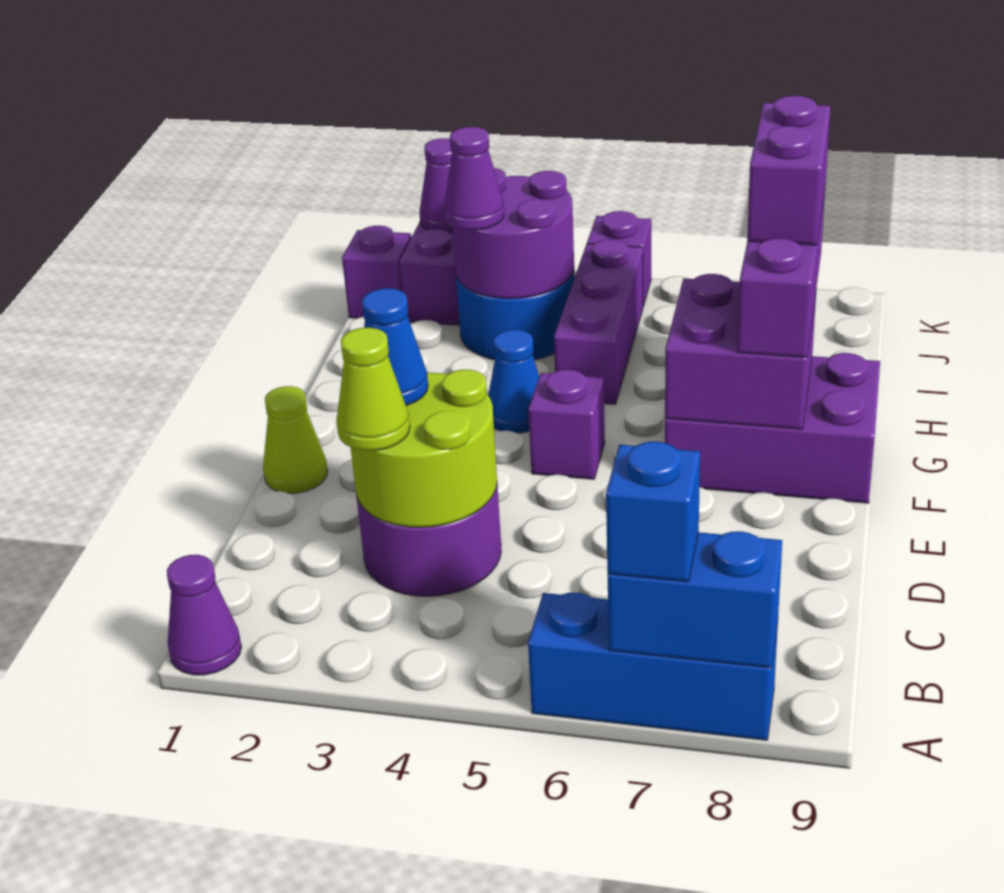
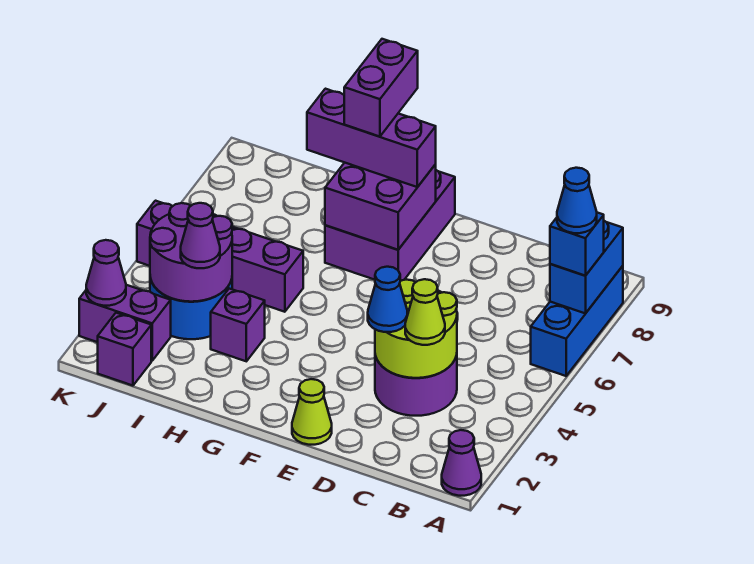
purple brick F5 level 1 -> purple brick H3 level 1
blue cone G4 level 1 -> blue cone A7 level 4
purple brick G8:H8 level 4 -> purple brick G8:G9 level 4

